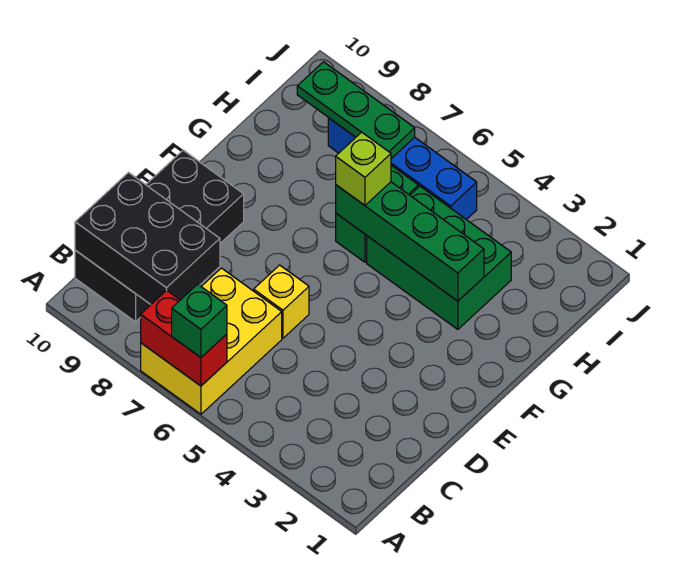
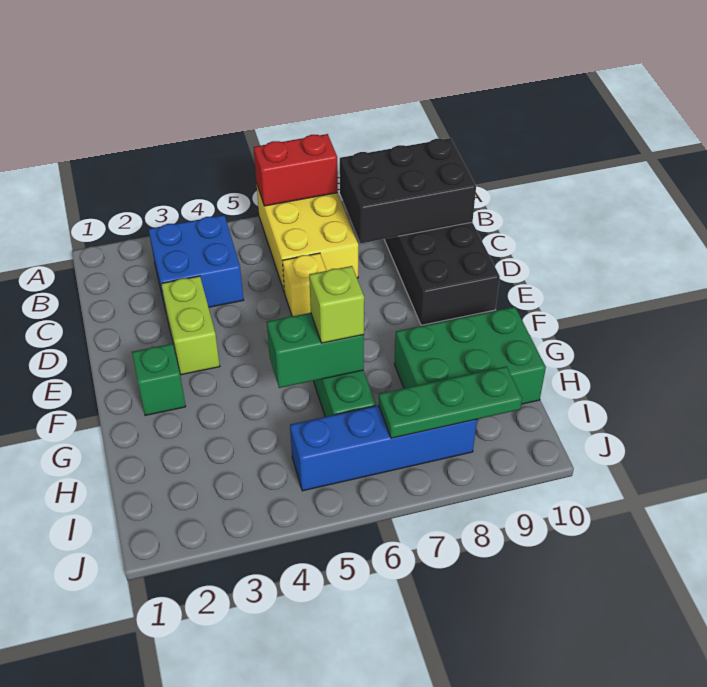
green brick A6 level 3 -> green brick F2 level 1
none -> blue brick B3:C4 level 1
none -> lime brick D3:E3 level 1
green brick G3:H5 level 1 -> green brick G8:H10 level 1
green brick G3:G6 level 2 -> green brick G5:G6 level 2

